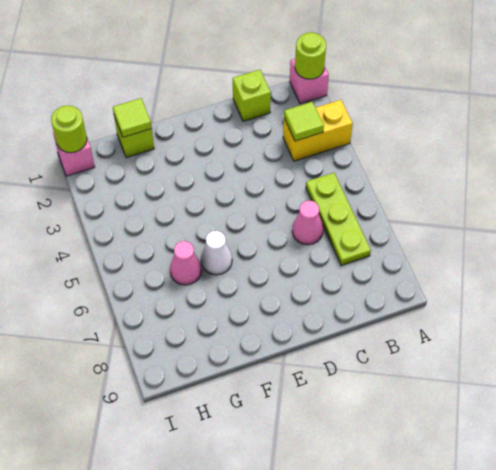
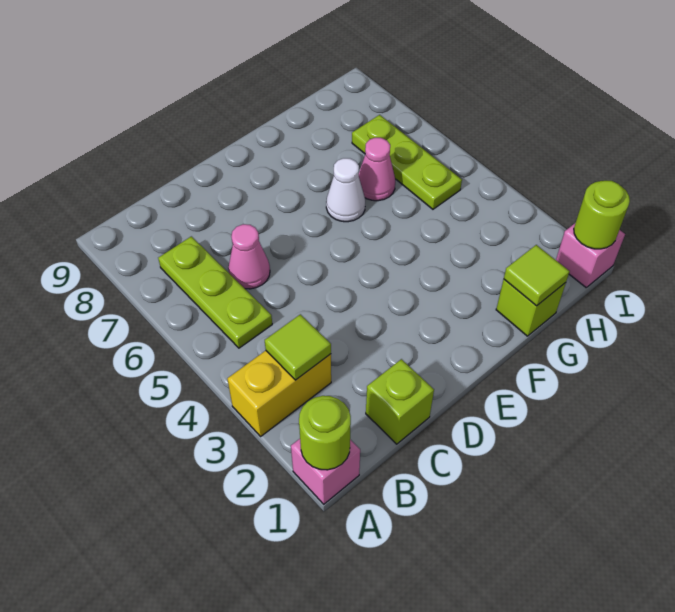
none -> lime plate H5:H7 level 1

